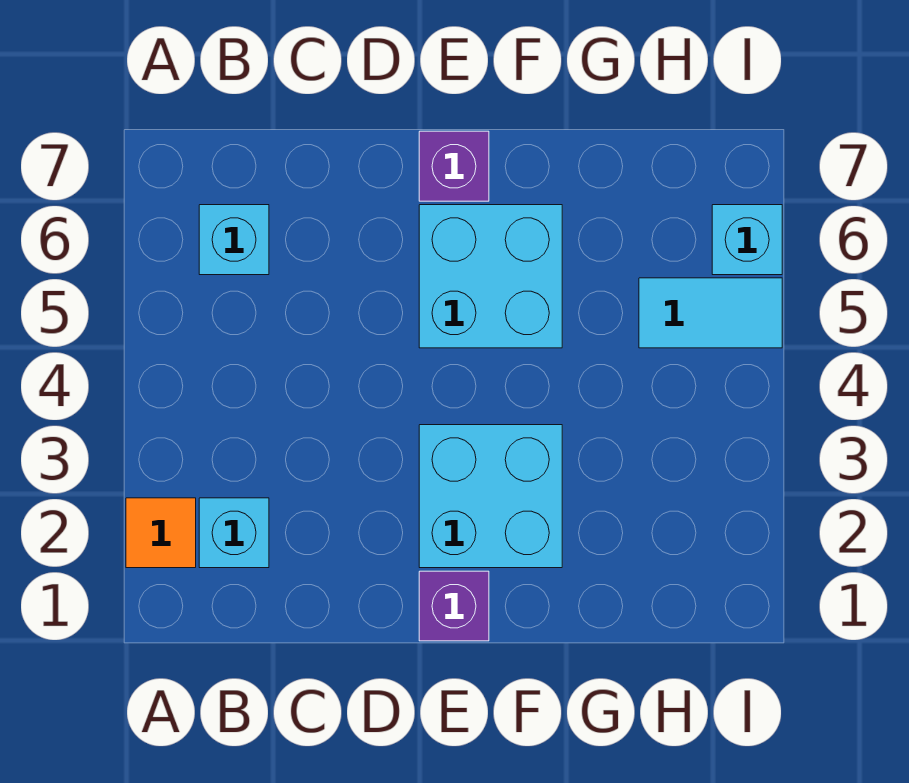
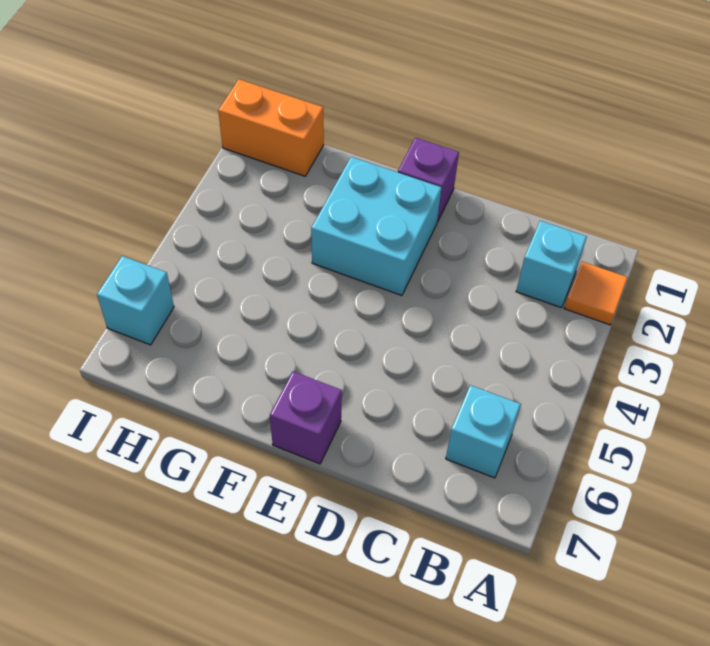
cyan brick E5:F6 level 1 -> none
none -> orange brick H1:I1 level 1
cyan tile H5:I5 level 1 -> none

